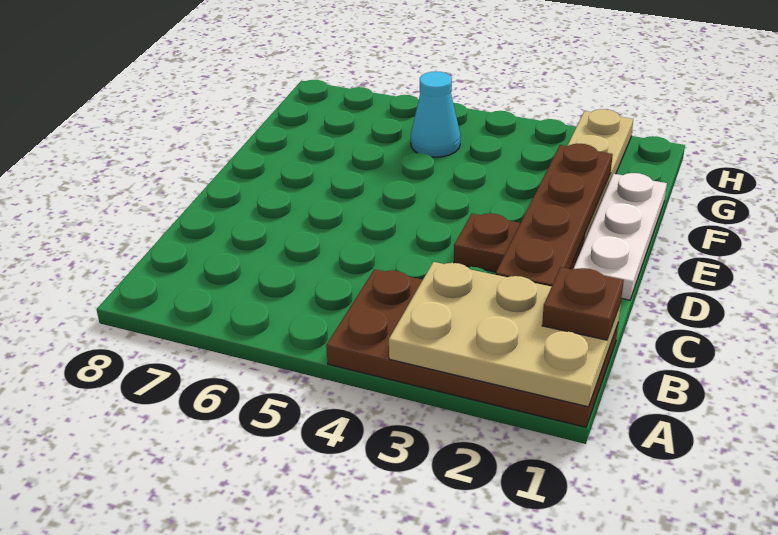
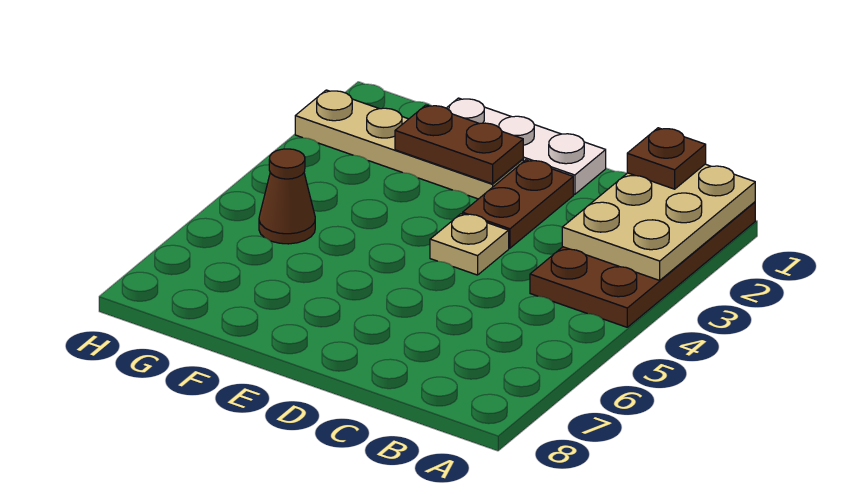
brown plate C2:F2 level 2 -> brown plate E2:F2 level 2
none -> tan plate D4 level 1
cyan cone G5 level 1 -> brown cone G5 level 1

